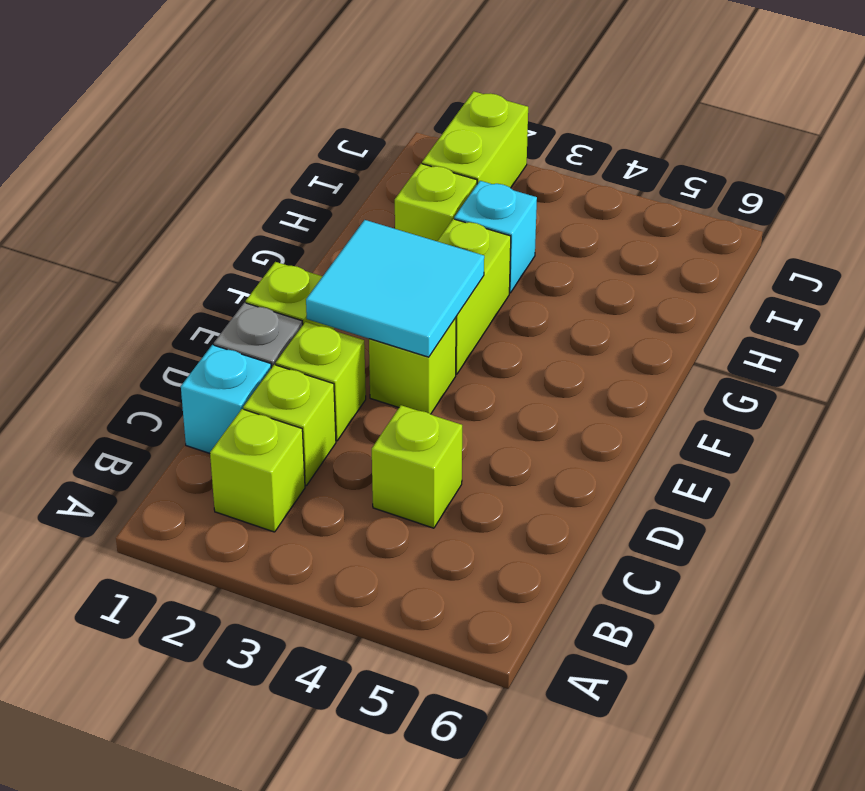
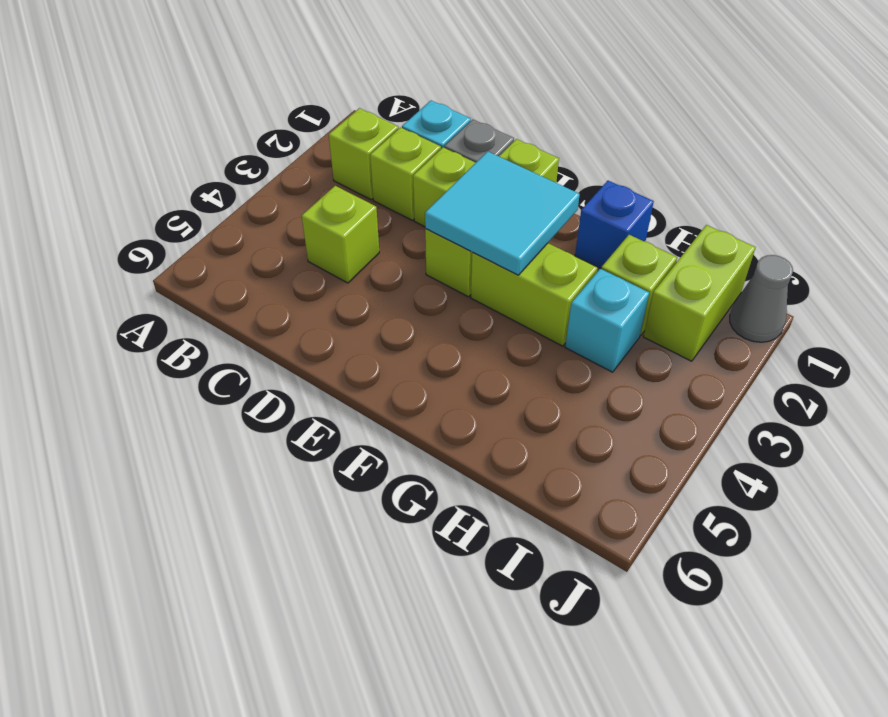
none -> blue brick G1 level 1
lime brick I2:J2 level 1 -> lime brick I1:I2 level 1
none -> grey cone J1 level 1

